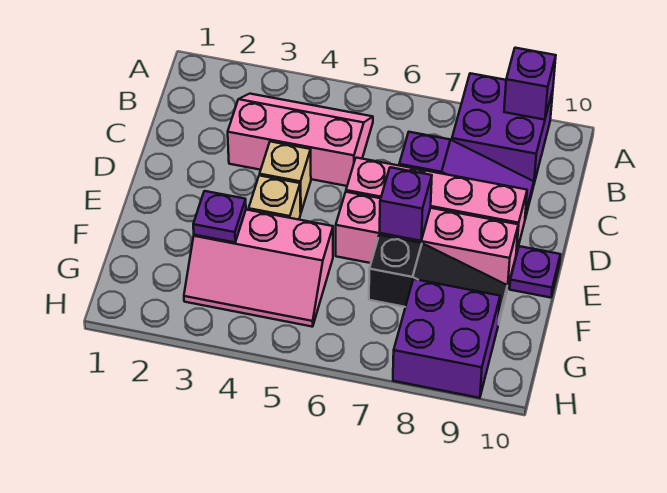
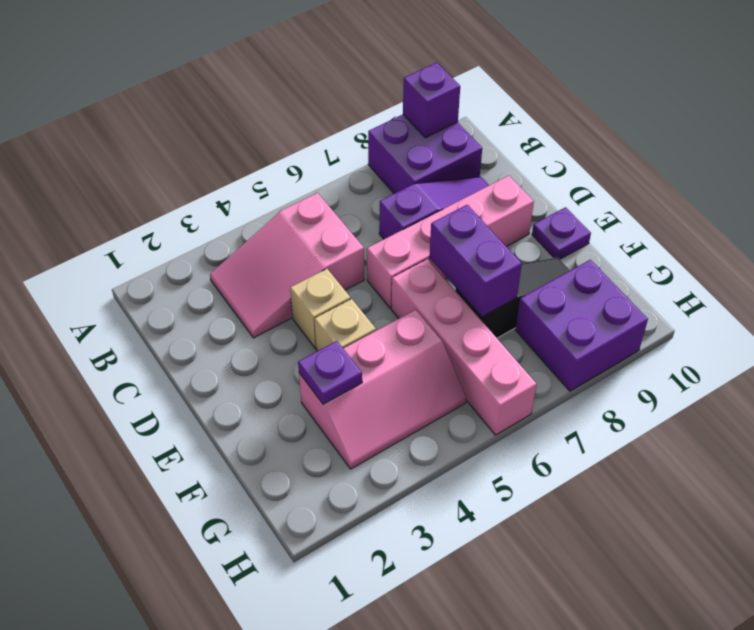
pink slope B3:C5 level 1 top C -> pink slope B3:C5 level 1 top 5
pink brick E6:E9 level 1 -> pink brick E6:H6 level 1
purple brick E7 level 2 -> purple brick E7:F7 level 2

